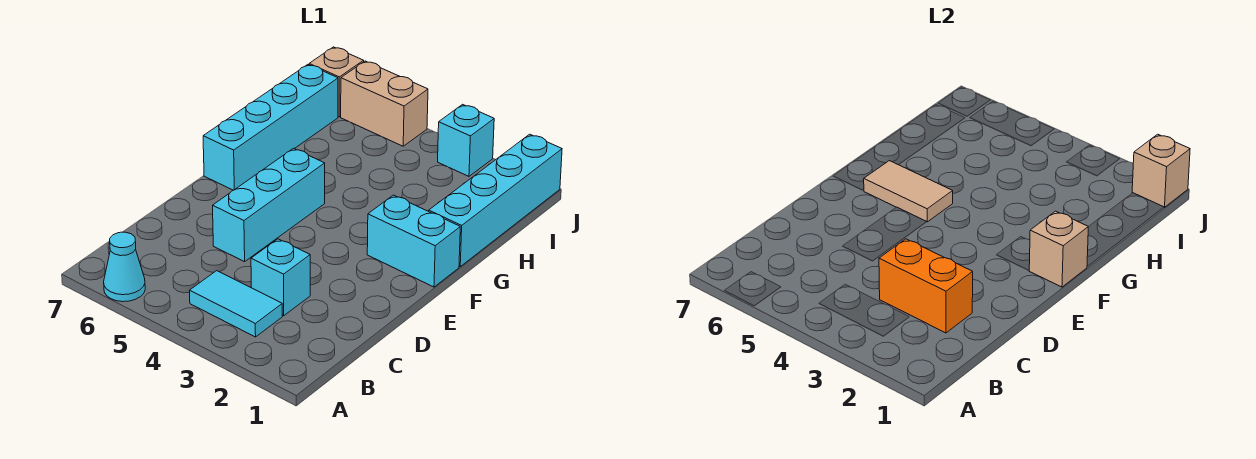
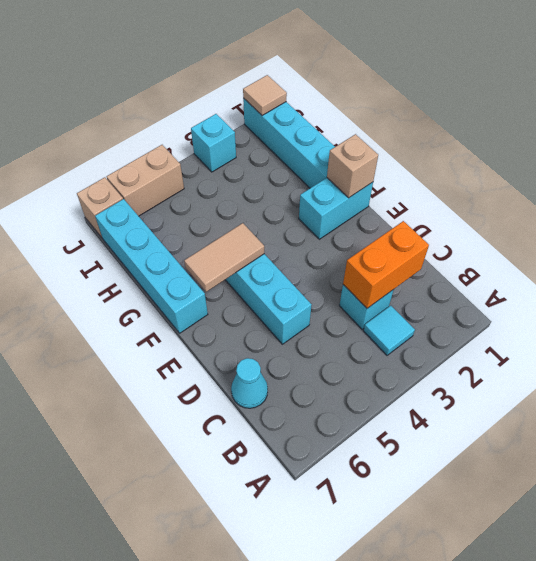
cyan cone A6 level 1 -> cyan cone C7 level 1
cyan tile B3:B4 level 1 -> cyan tile B3 level 1
tan brick J1 level 2 -> tan tile J1 level 2

